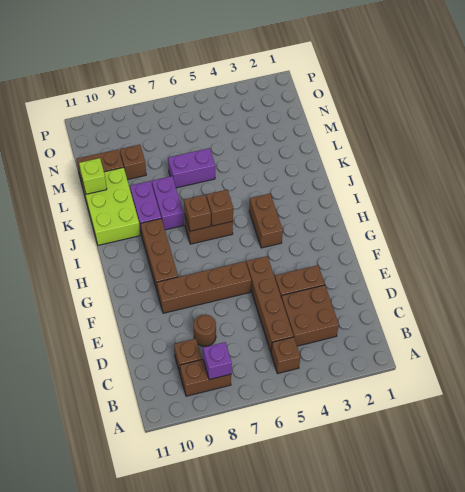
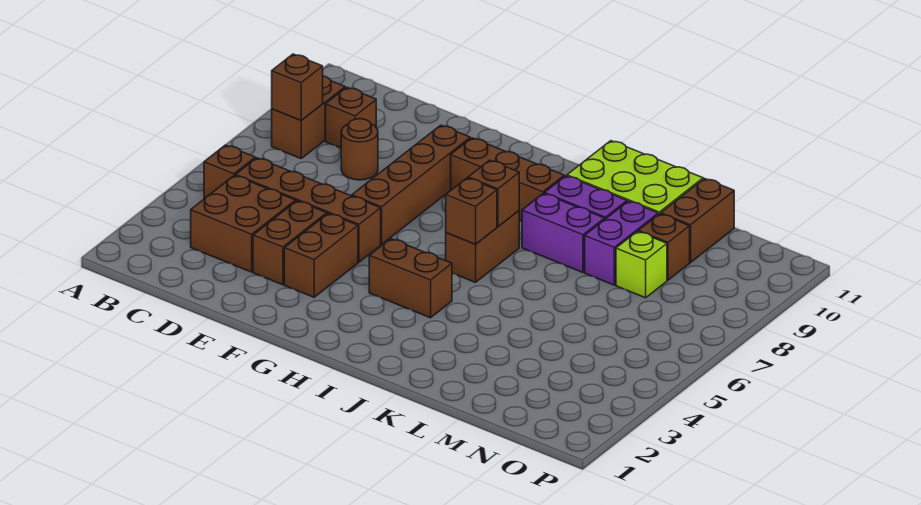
purple brick B8 level 2 -> brown brick B8 level 2
none -> brown brick F3:F4 level 1
purple brick L6:L7 level 1 -> purple brick L8:L9 level 1
lime brick L11 level 2 -> lime brick M8 level 1

